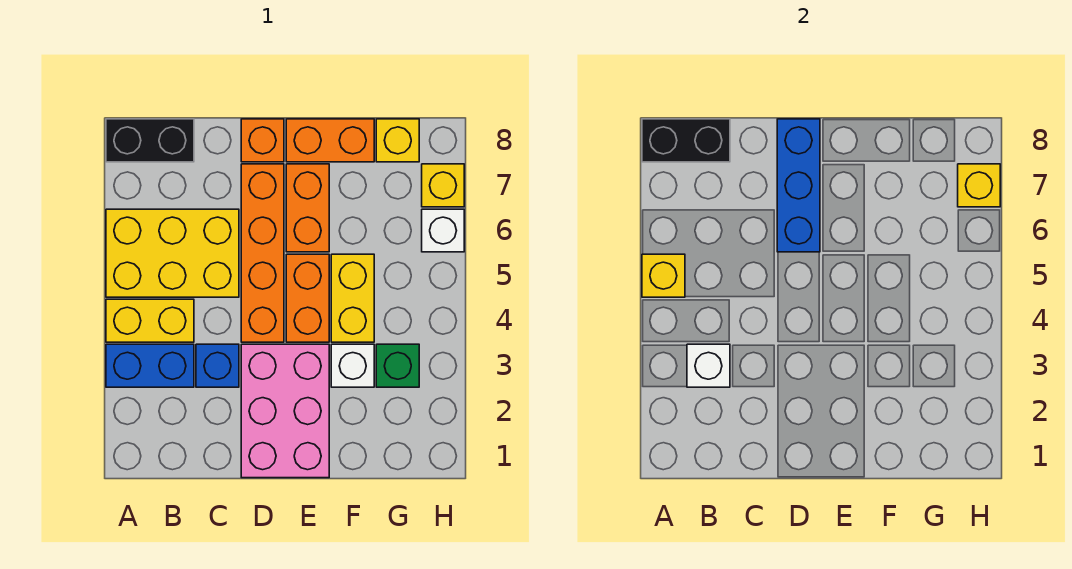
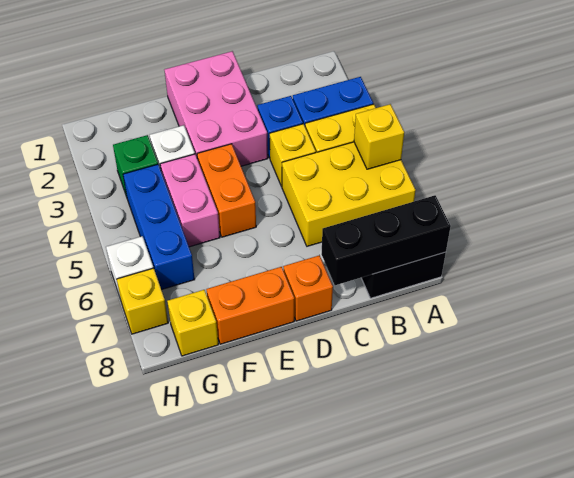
black brick A8:B8 level 2 -> black brick A8:C8 level 2
white brick B3 level 2 -> none
orange brick D4:D7 level 1 -> none
blue brick D6:D8 level 2 -> blue brick G4:G6 level 1
orange brick E6:E7 level 1 -> none
yellow brick F4:F5 level 1 -> pink brick F4:F5 level 1
yellow brick H7 level 2 -> yellow brick C4 level 1

